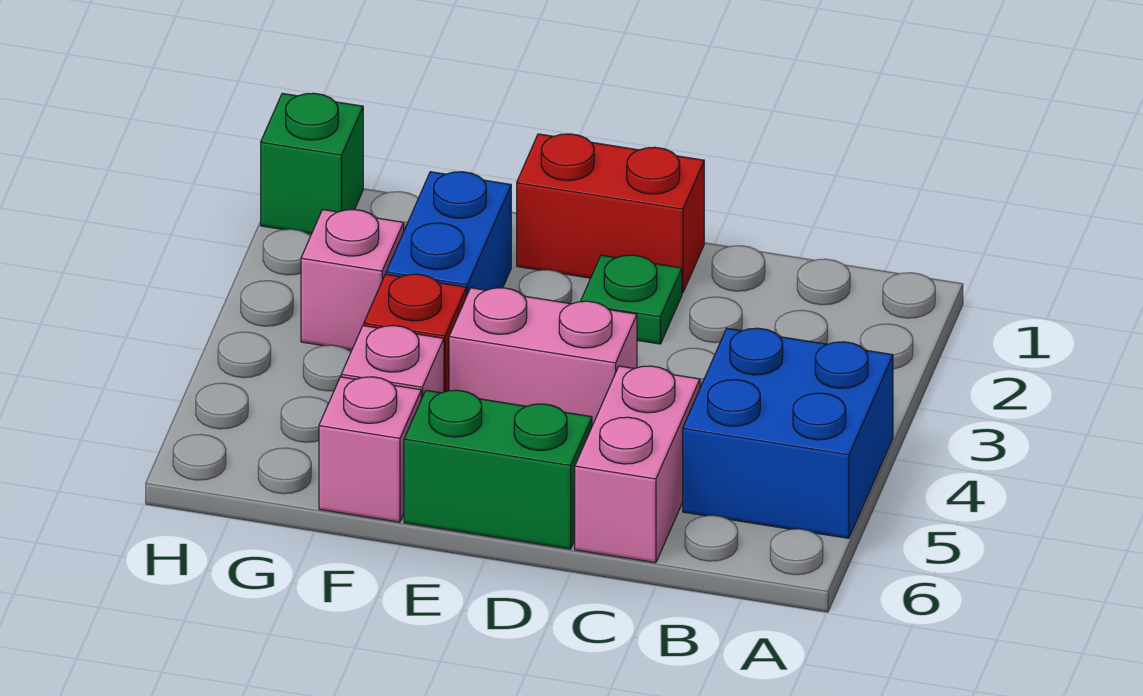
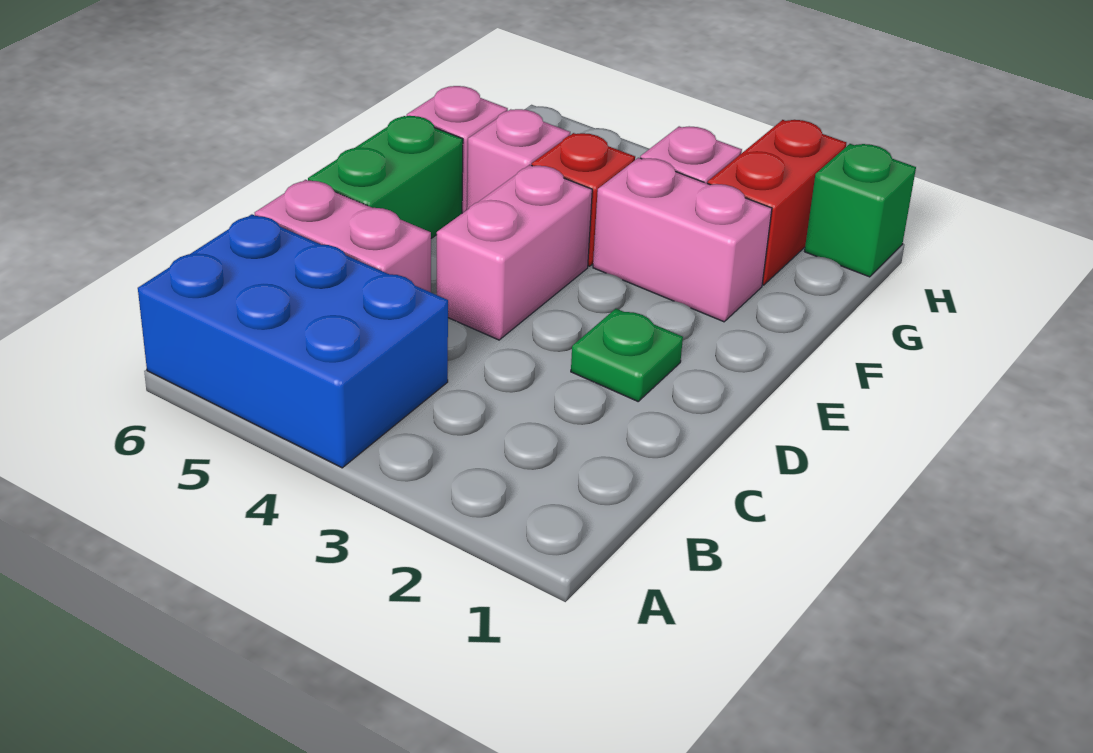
blue brick A4:B5 level 1 -> blue brick A4:B6 level 1
red brick D1:E1 level 1 -> red brick G2:H2 level 1
blue brick F2:F3 level 1 -> pink brick F2:F3 level 1

